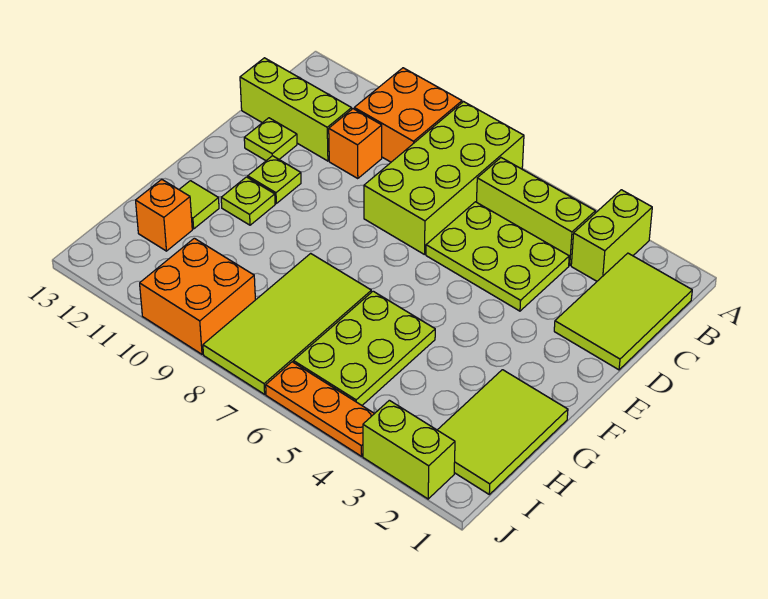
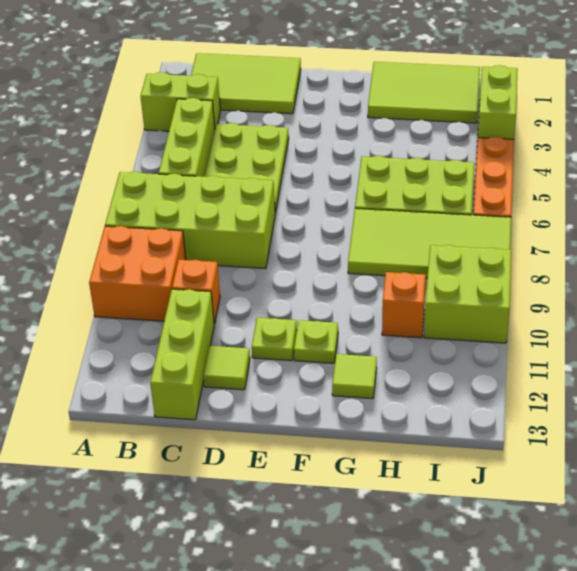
lime plate D12 level 1 -> lime tile D12 level 1
orange brick H12 level 1 -> orange brick H10 level 1
orange brick I9:J10 level 1 -> lime brick I9:J10 level 1

